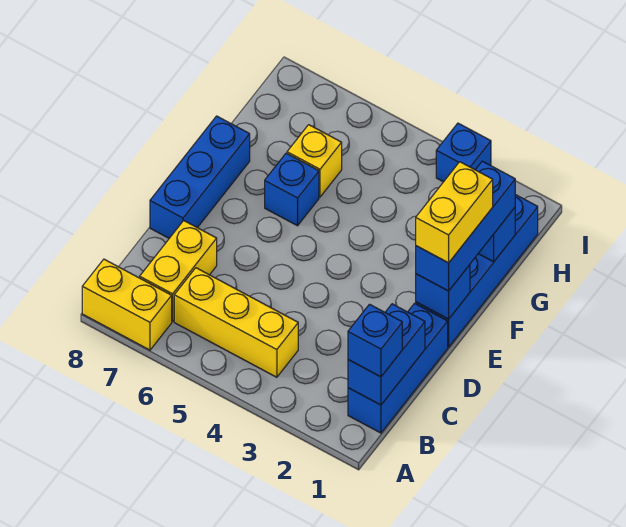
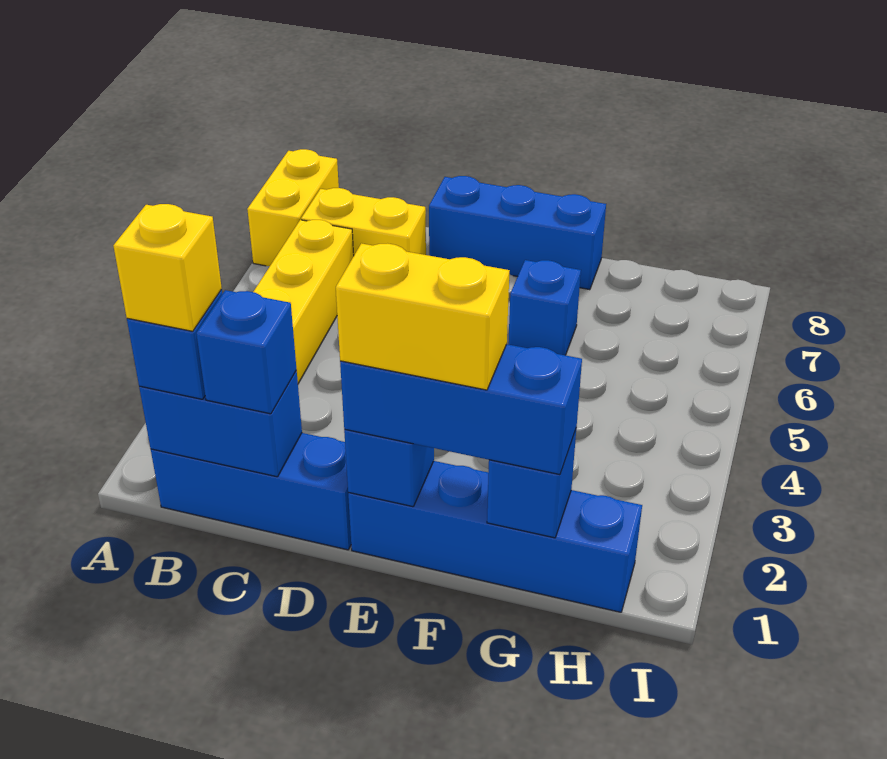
yellow brick G6 level 1 -> yellow brick B1 level 4
blue brick I3 level 1 -> blue brick C1 level 3

